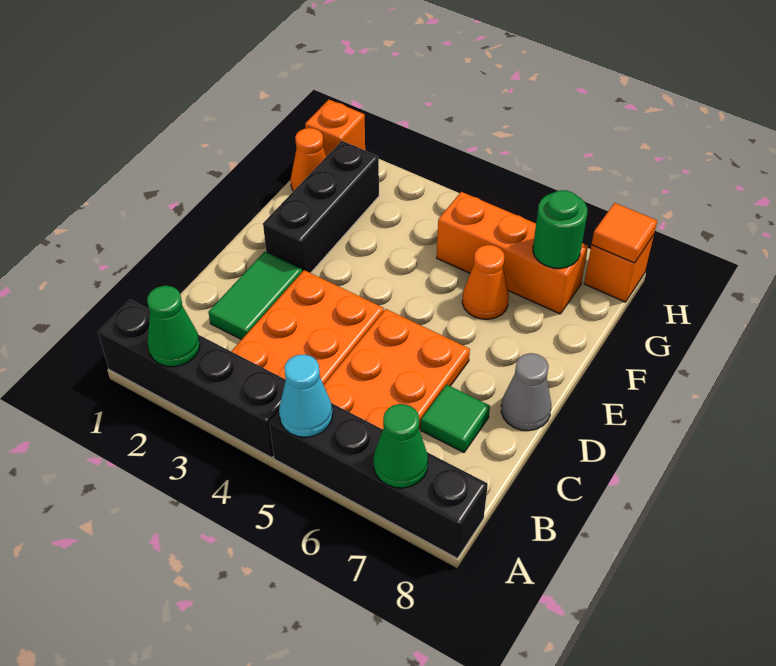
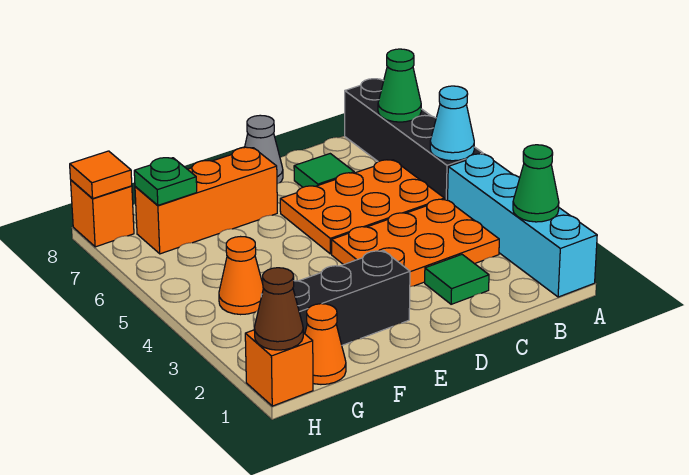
black brick A1:A4 level 1 -> cyan brick A1:A4 level 1
green tile C2:D2 level 1 -> green tile C2 level 1
orange cone F6 level 1 -> orange cone G4 level 1
orange brick G5:G7 level 1 -> orange brick E7:G7 level 1
green round brick G7 level 2 -> green plate G7 level 2
none -> brown cone H1 level 2

